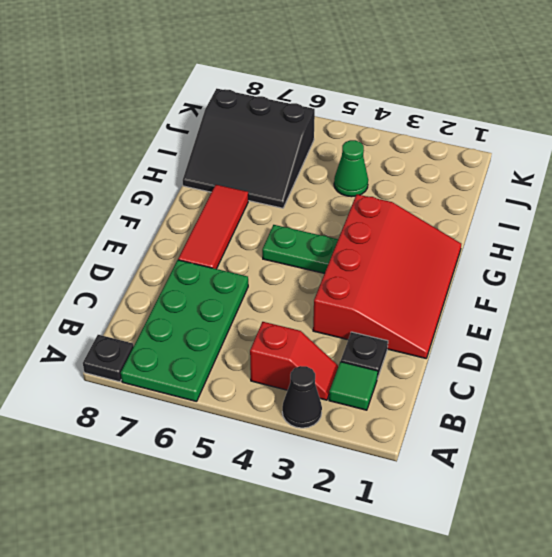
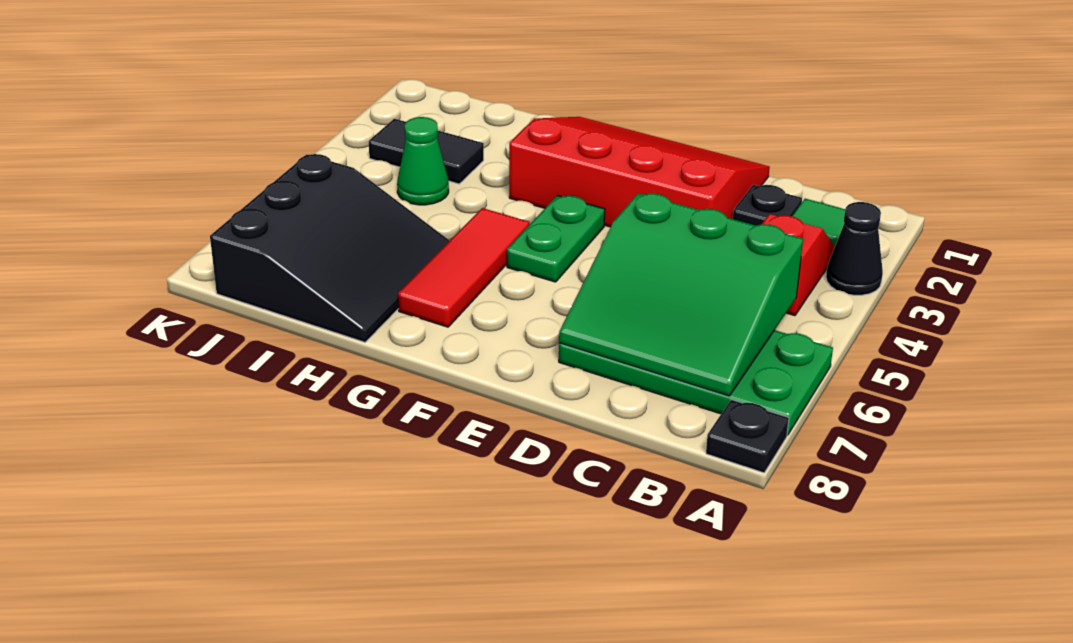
none -> green slope B5:D7 level 2 top 5
red tile E7:G7 level 1 -> red tile G5:G7 level 1
none -> black tile I3:J3 level 1

